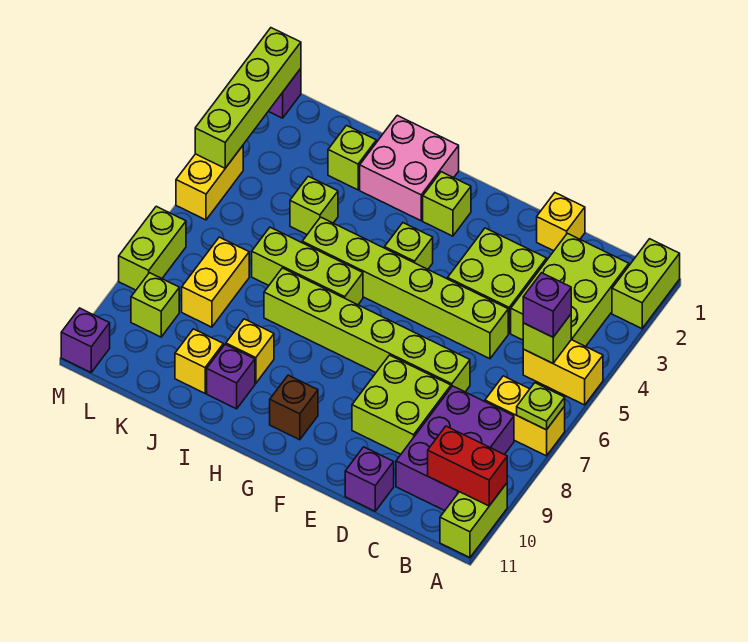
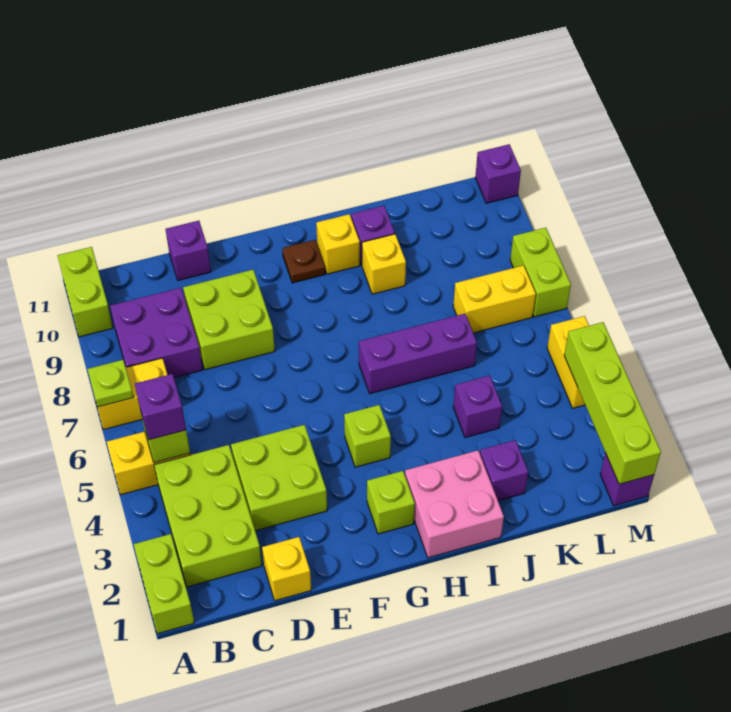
red brick A10:B10 level 2 -> none
purple brick B8:C10 level 1 -> purple brick B8:C9 level 1
lime brick D5:I5 level 1 -> none
lime brick D7:I7 level 1 -> none
brown brick G10 level 1 -> brown plate G10 level 1
lime brick H6:J6 level 1 -> purple brick H6:J6 level 1
lime brick J2 level 1 -> purple brick J2 level 1
lime brick J4 level 1 -> purple brick J4 level 1
yellow brick J10 level 1 -> yellow brick H10 level 1
yellow brick K7:K8 level 1 -> yellow brick K7:L7 level 1
lime brick L9 level 1 -> none

